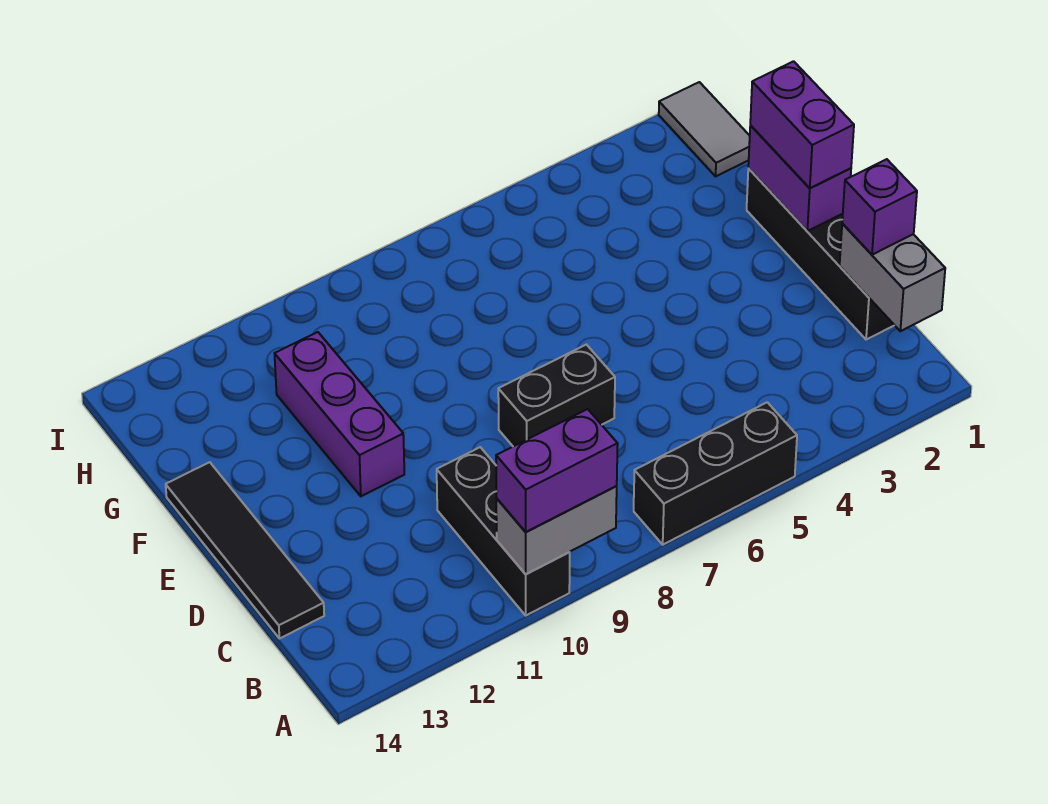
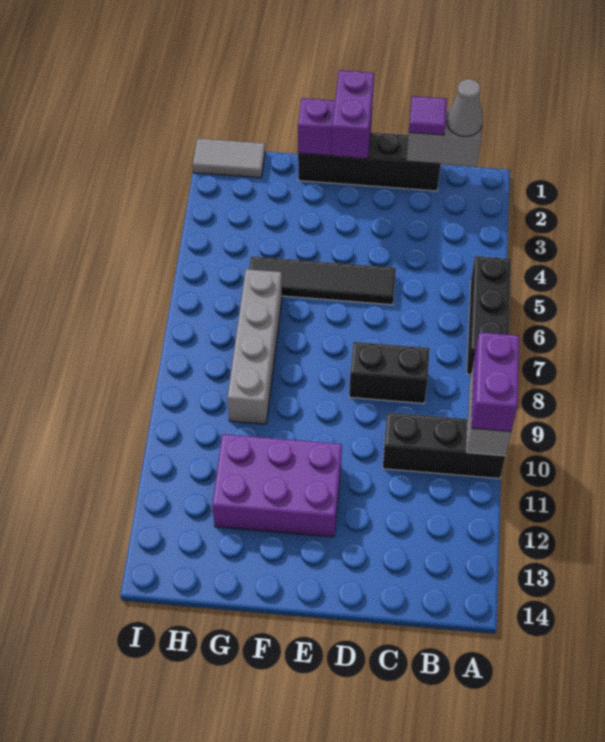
none -> grey cone B1 level 3
purple brick C1 level 3 -> purple tile C1 level 3
black tile C14:F14 level 1 -> black tile D5:G5 level 1
black brick D7:D8 level 1 -> black brick C8:D8 level 1
purple brick E1:F1 level 3 -> purple brick E1:E2 level 3
purple brick E11:G11 level 1 -> purple brick E11:G12 level 1
none -> grey brick G6:G9 level 1

